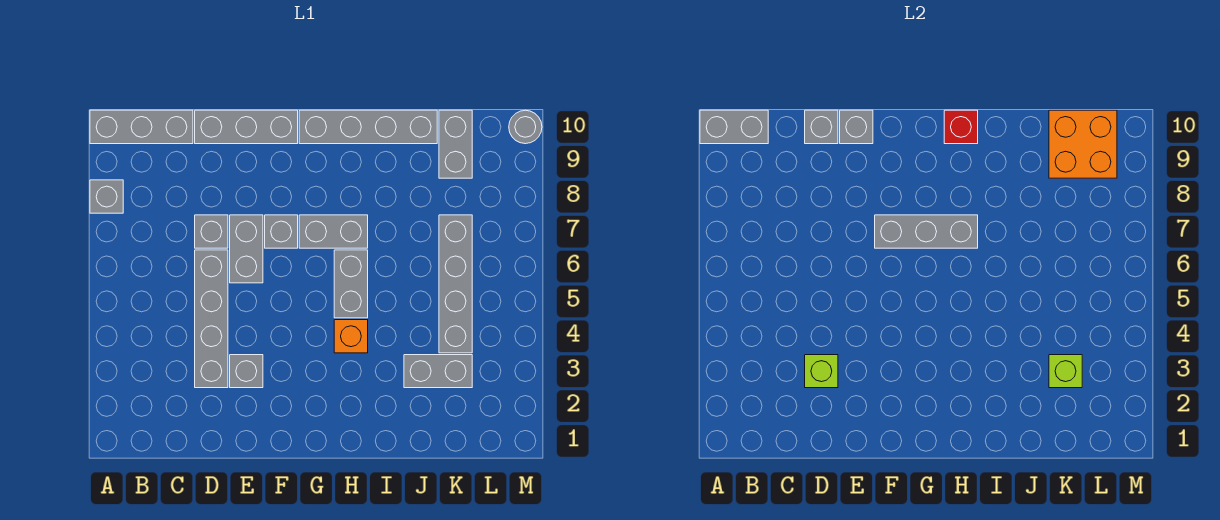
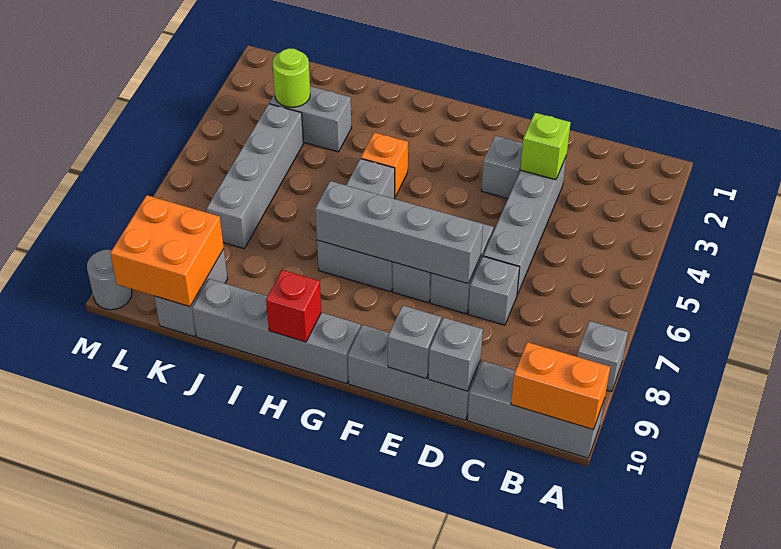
grey brick A10:B10 level 2 -> orange brick A10:B10 level 2
grey brick F7:H7 level 2 -> grey brick E7:H7 level 2
lime brick K3 level 2 -> lime round brick K3 level 2

